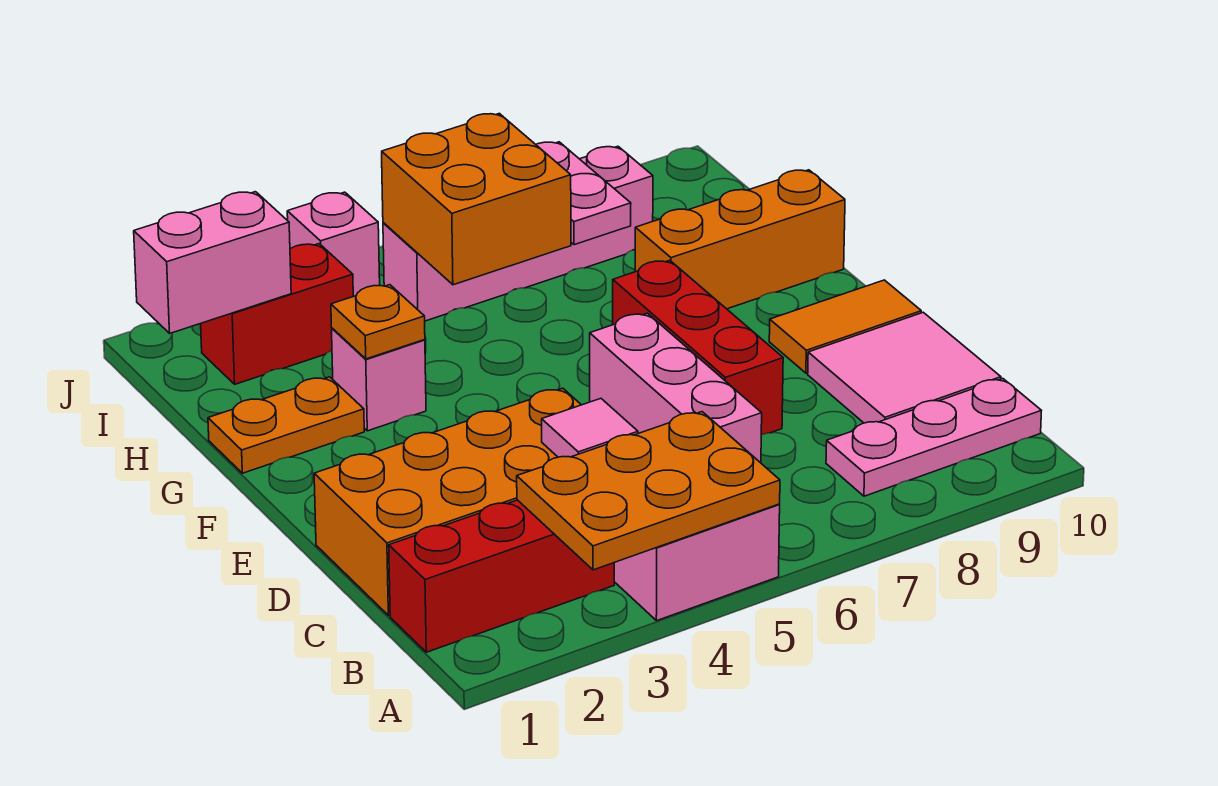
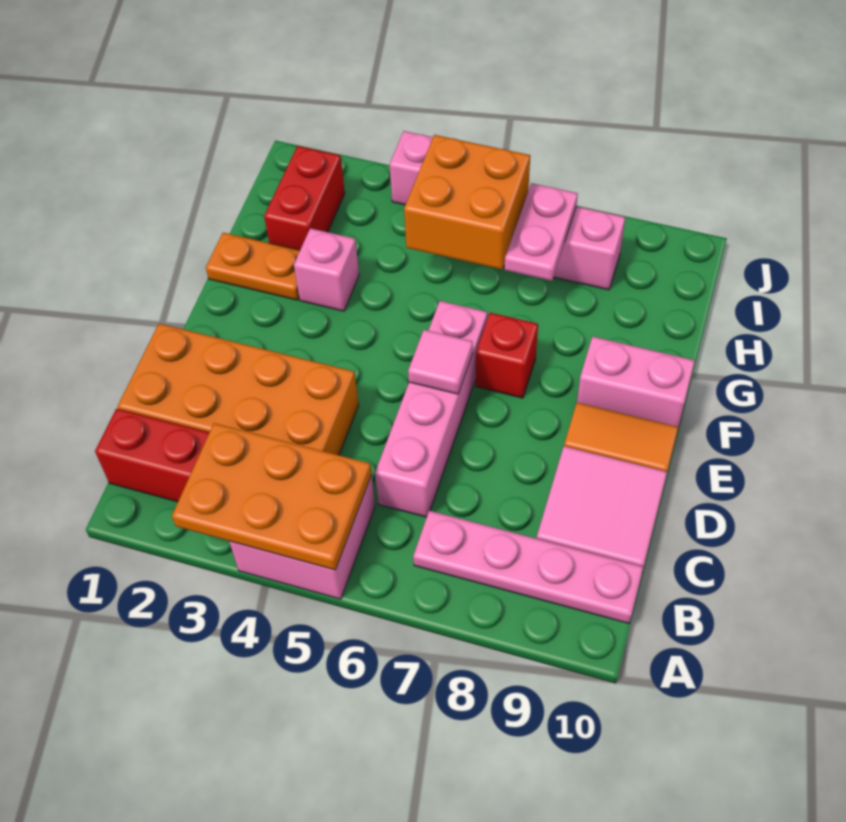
pink plate B8:B10 level 1 -> pink plate B7:B10 level 1
pink tile C4 level 2 -> pink tile E6 level 2
pink brick C6:E6 level 1 -> pink brick C6:F6 level 1
red brick D7:F7 level 1 -> red brick F7 level 1
orange plate G3 level 2 -> none
orange brick G8:G10 level 1 -> none
pink brick I1:I2 level 2 -> pink brick F9:F10 level 1
red brick I2:I3 level 1 -> red brick H2:I2 level 1

